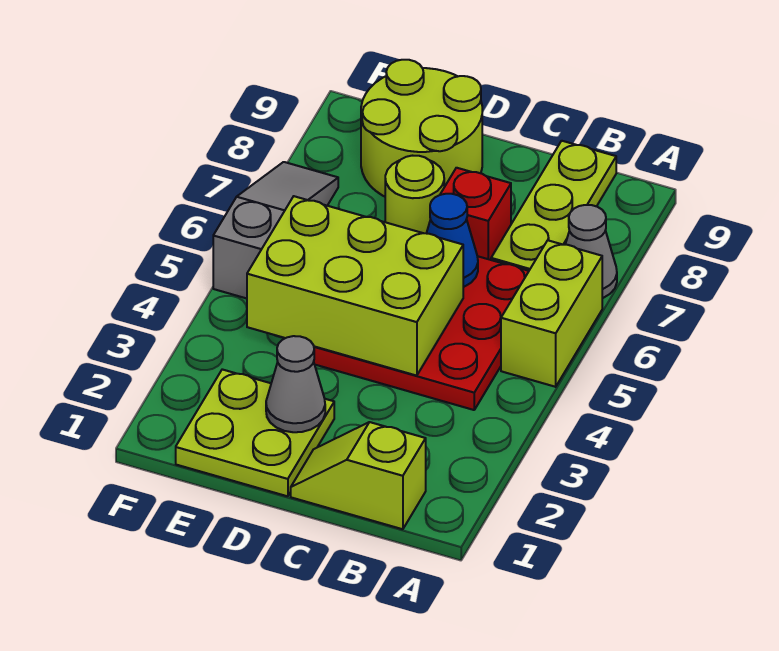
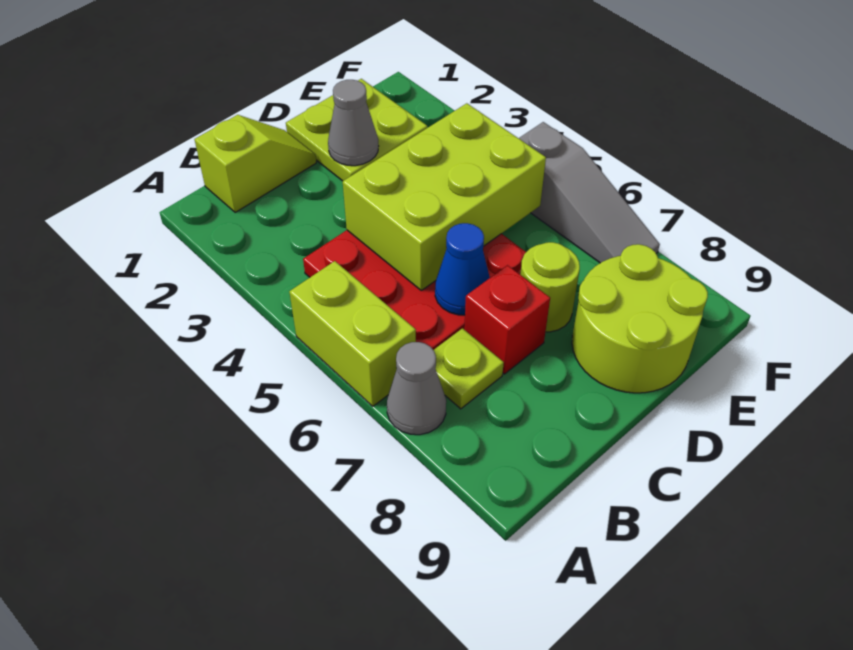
lime plate B7:B9 level 1 -> lime plate B7 level 1

